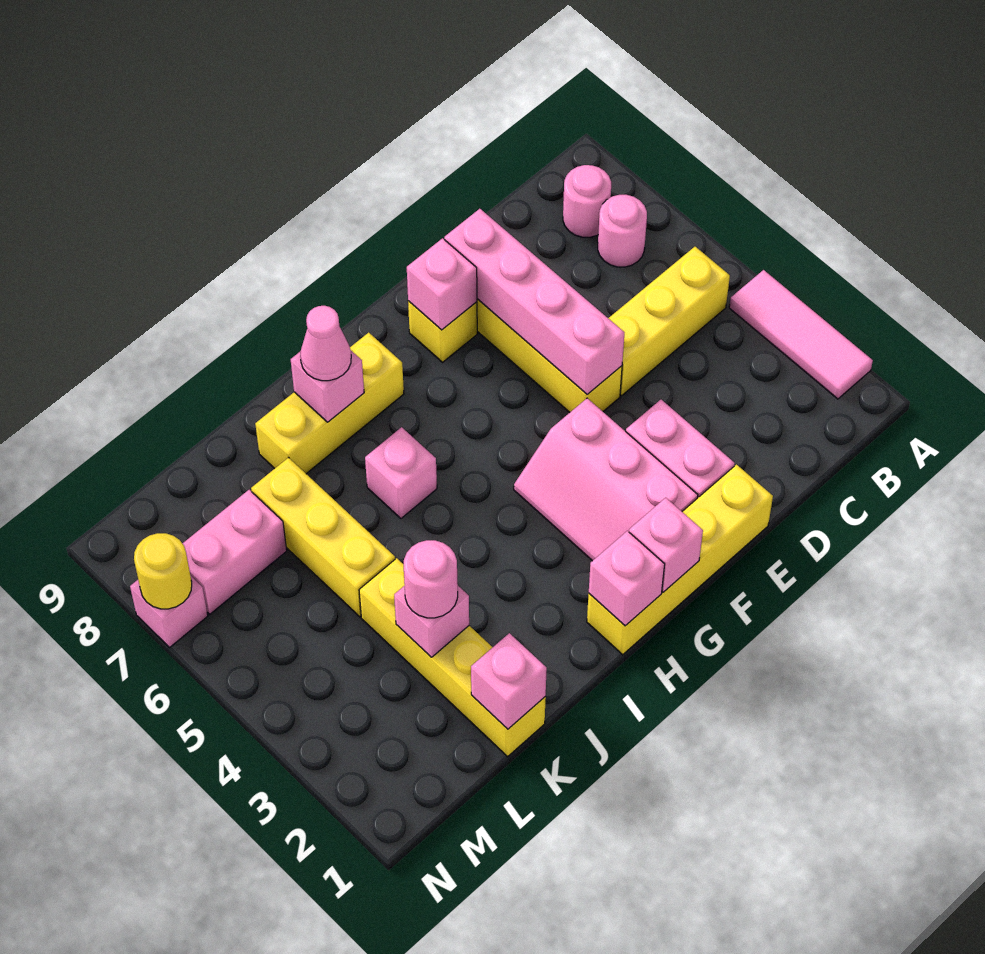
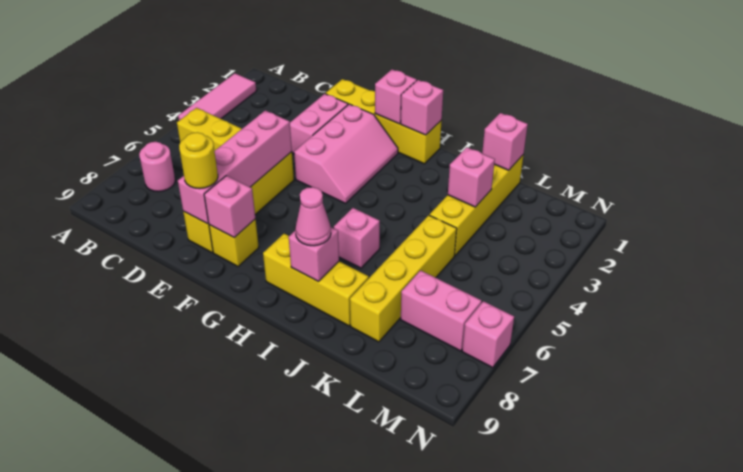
pink round brick B8 level 1 -> none
pink round brick K3 level 3 -> none
yellow brick K5:K7 level 1 -> yellow brick K5:K8 level 1
yellow round brick N7 level 2 -> yellow round brick E8 level 3

